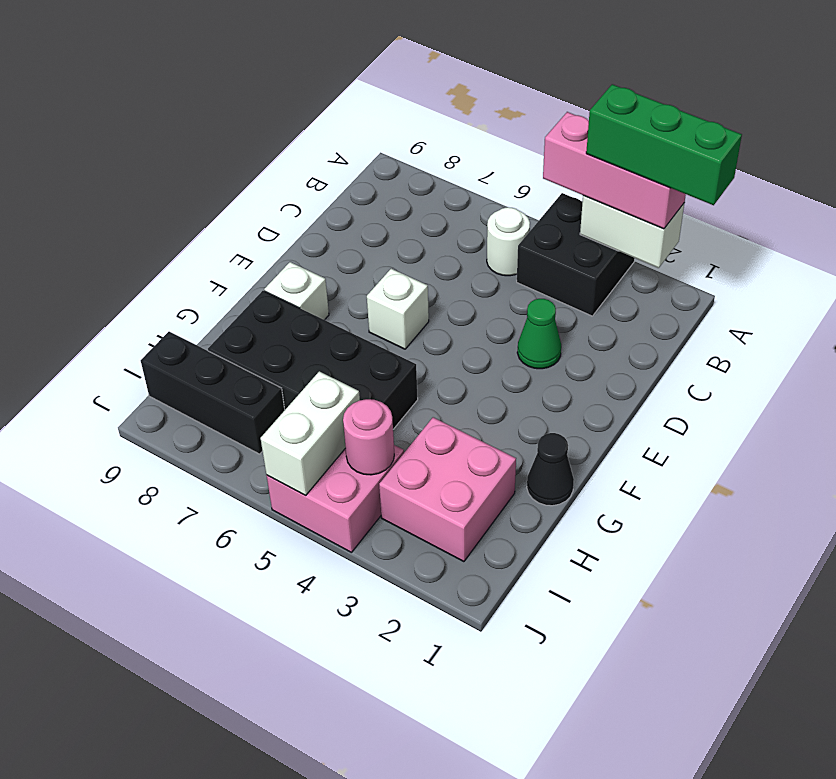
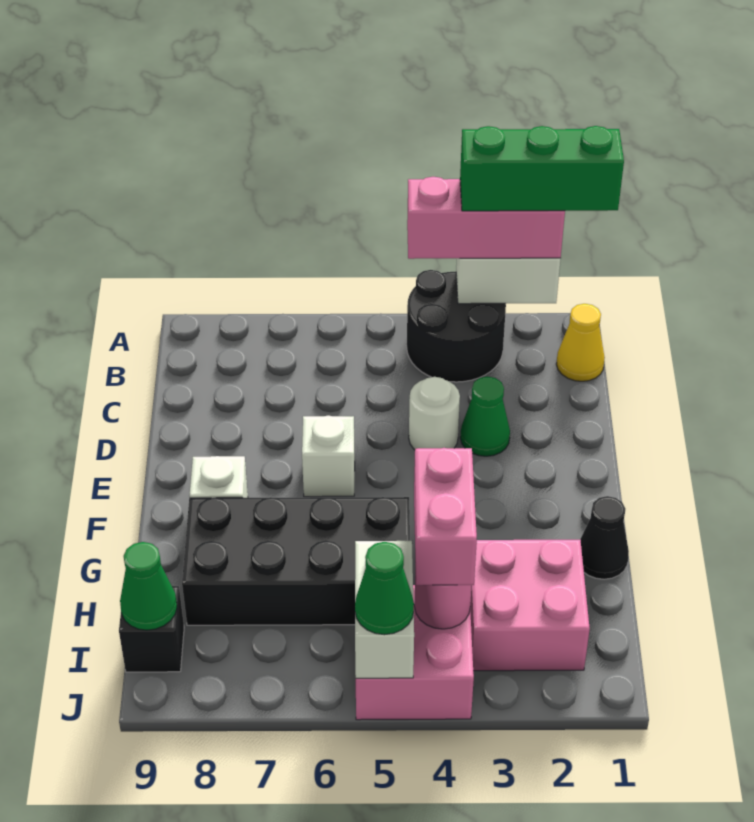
black brick A3:B4 level 1 -> black round brick A3:B4 level 1
none -> yellow cone B1 level 1
white round brick B5 level 1 -> white round brick D4 level 1
none -> pink brick H4:I4 level 3
black brick I7:I9 level 1 -> black brick I9 level 1
none -> green cone I9 level 2
none -> green cone J5 level 3

